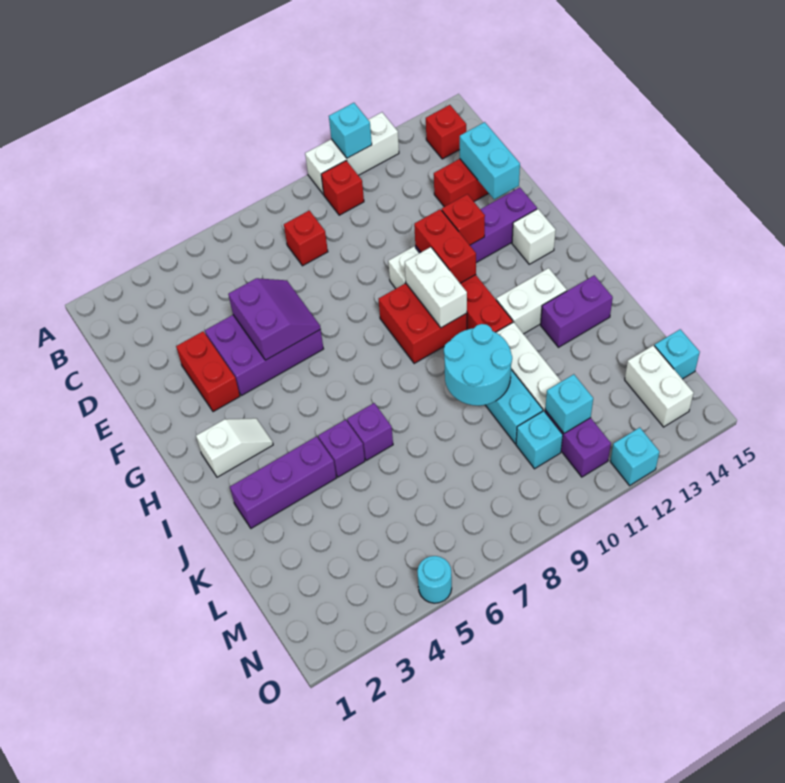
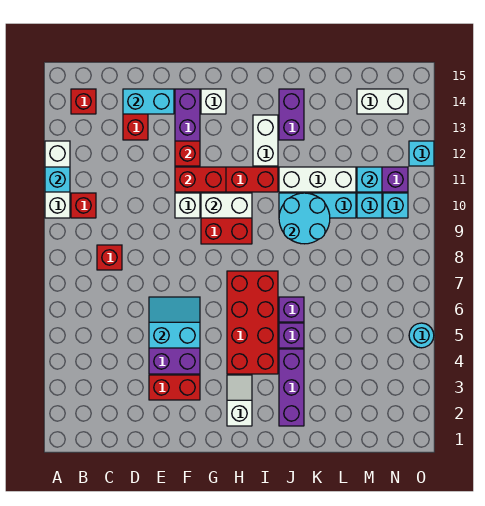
purple slope E5:F6 level 2 top 5 -> cyan slope E5:F6 level 2 top 5
none -> red brick H4:I7 level 1
cyan brick M15 level 1 -> cyan brick N10 level 1

